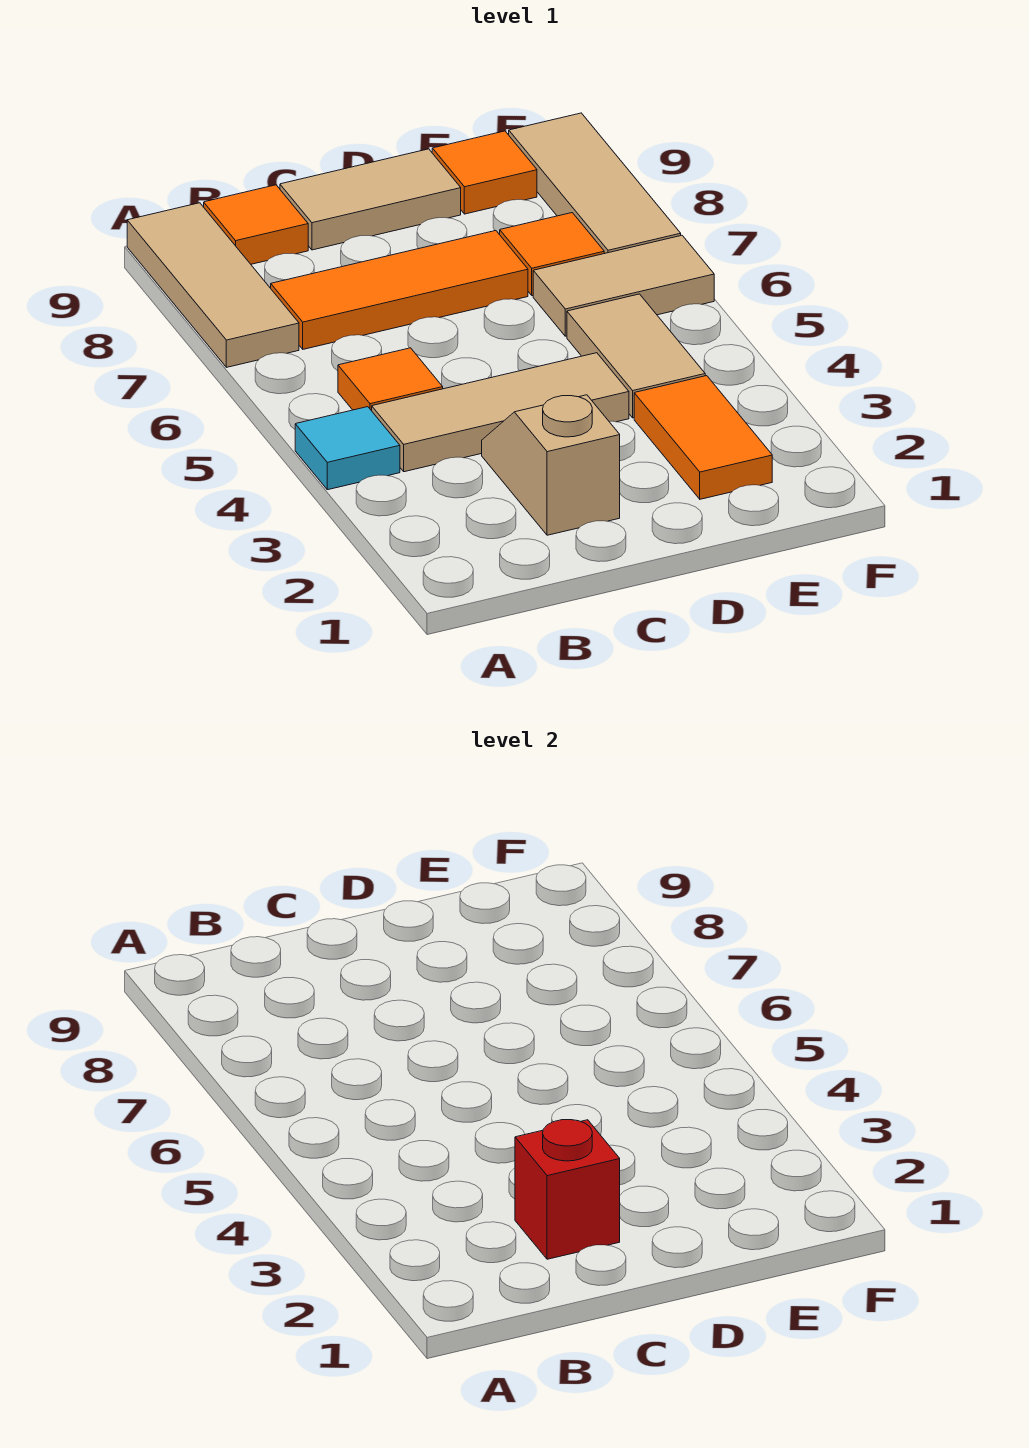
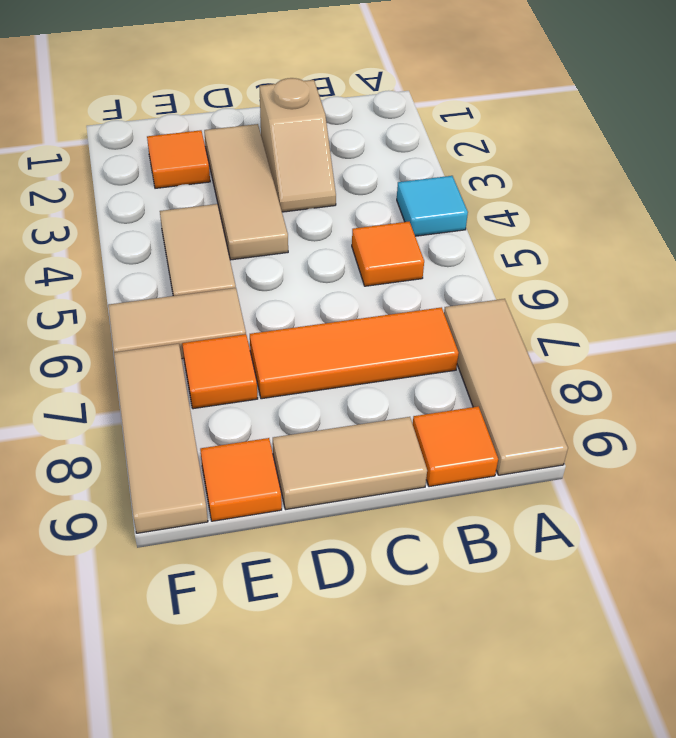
tan tile B4:D4 level 1 -> tan tile D2:D4 level 1
red brick C2 level 2 -> none
orange tile E2:E3 level 1 -> orange tile E2 level 1

